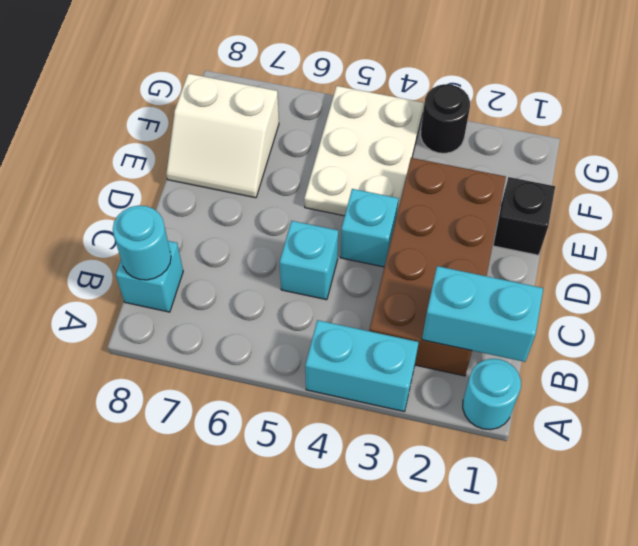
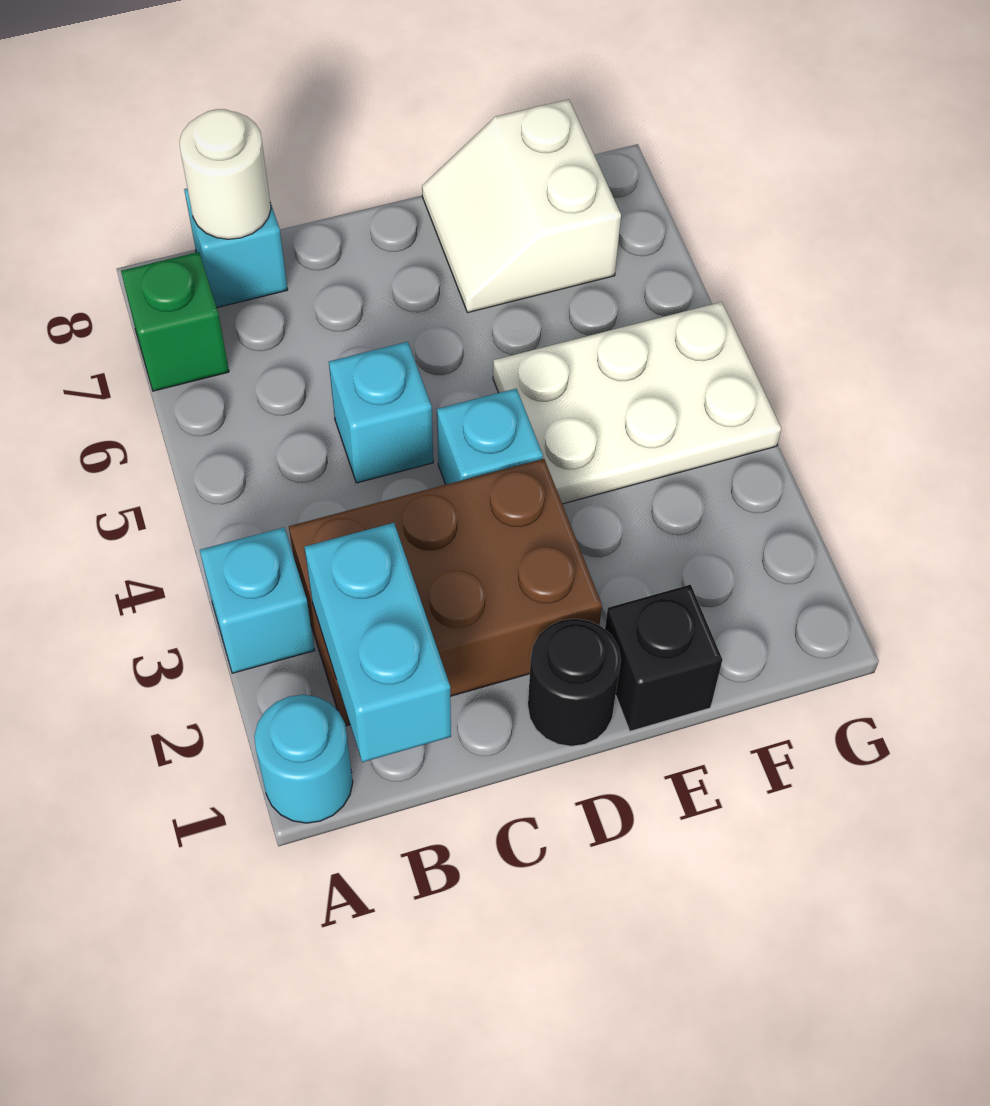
cyan brick A3:A4 level 1 -> cyan brick A3 level 1
none -> green brick A7 level 1
brown brick B2:E3 level 1 -> brown brick B2:D3 level 1
cyan round brick B8 level 2 -> white round brick B8 level 2
black round brick G3 level 1 -> black round brick D1 level 1

